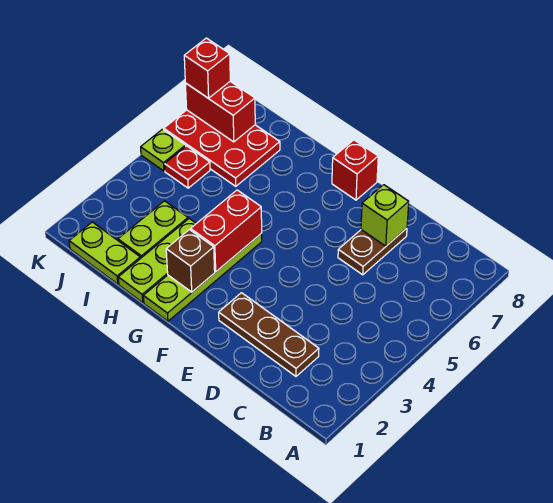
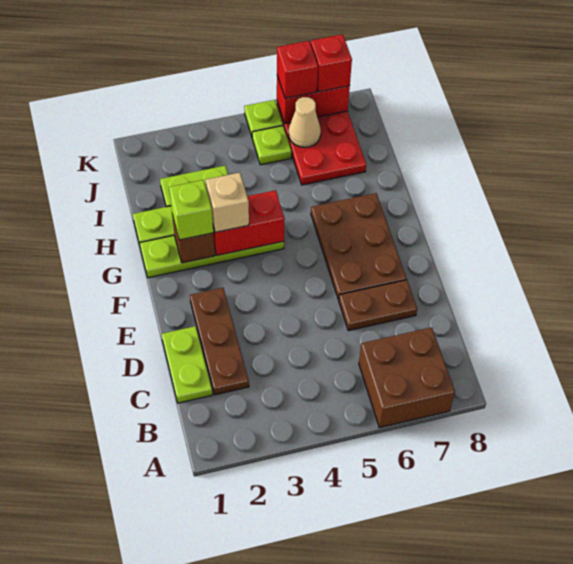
none -> brown brick A6:B7 level 1
lime brick D7 level 2 -> lime brick G2 level 3
none -> brown plate E6:G7 level 1
red brick F8 level 1 -> red brick K6 level 3
none -> tan brick G3 level 3
lime plate I1:J1 level 1 -> lime plate C1:D1 level 1
red plate J5 level 1 -> lime plate J5 level 1
none -> tan cone J6 level 2
red brick J7:K7 level 2 -> red brick K6:K7 level 2

